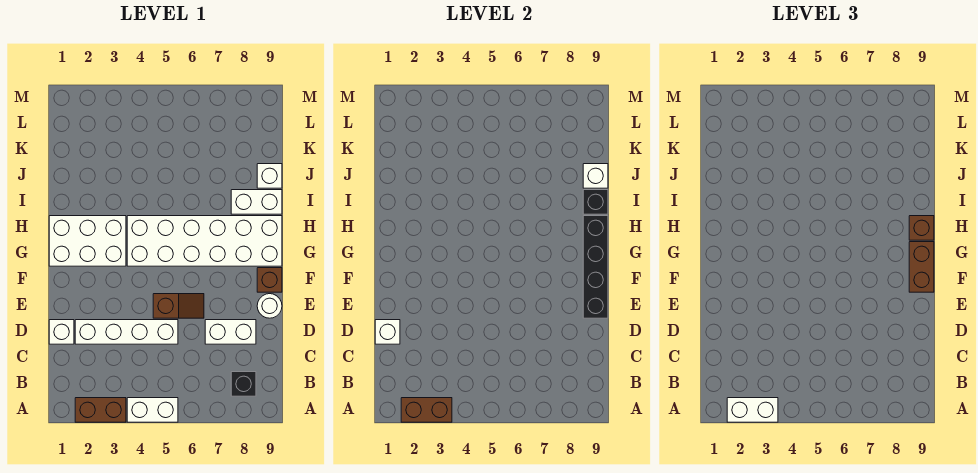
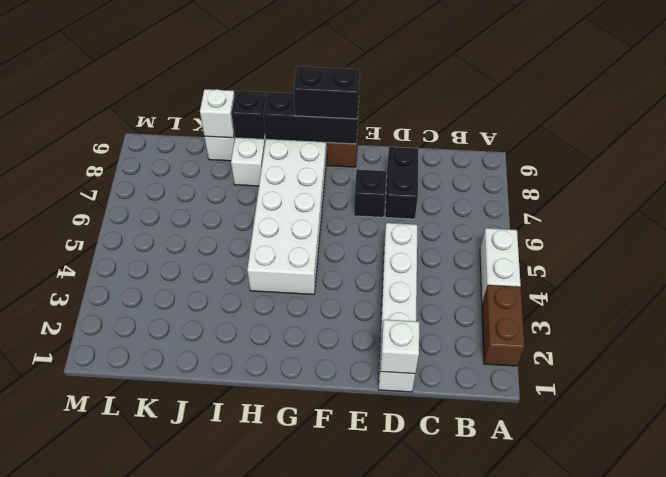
brown brick A2:A3 level 2 -> none
white brick A2:A3 level 3 -> none
black brick B8 level 1 -> black brick E7 level 1
white brick D7:D8 level 1 -> black brick D7:D8 level 1
brown slope E5:E6 level 1 top 5 -> none
white round brick E9 level 1 -> none
black brick E9:H9 level 2 -> black brick F9:H9 level 2
brown brick F9:G9 level 3 -> black brick F9:G9 level 3
white brick G1:H3 level 1 -> none
brown brick H9 level 3 -> none

